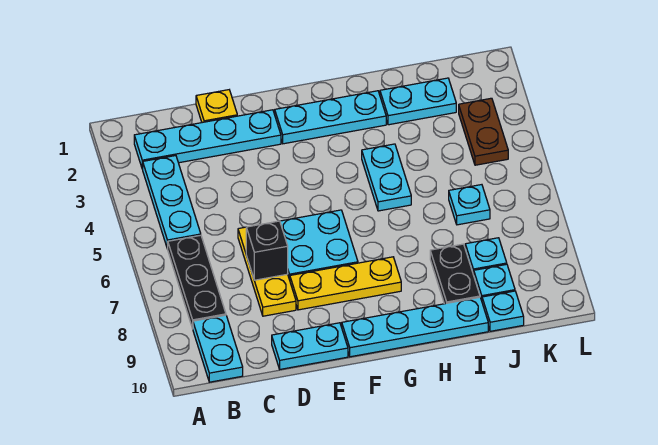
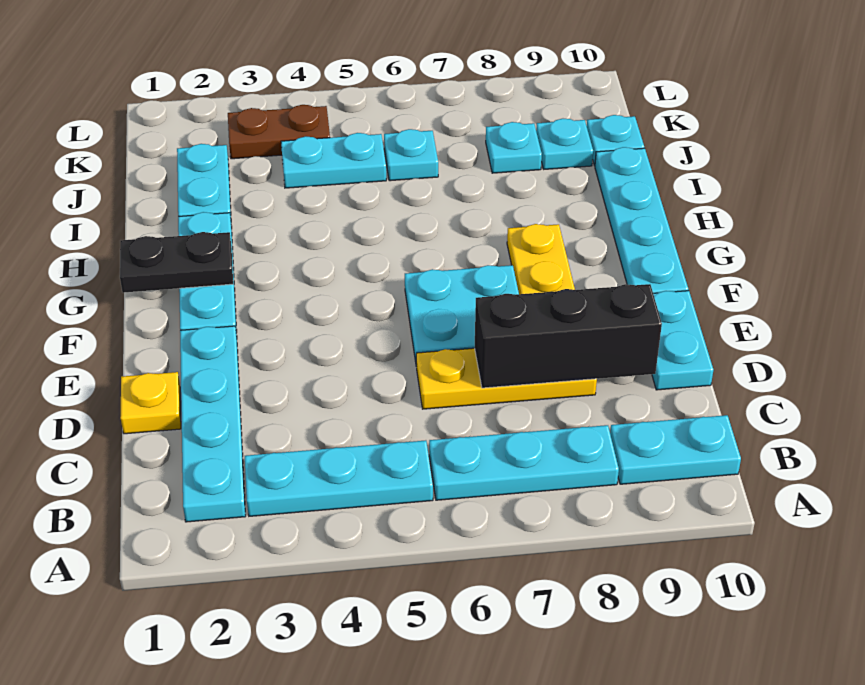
black plate B6:B8 level 1 -> cyan plate B6:B8 level 1
black brick D7 level 2 -> black brick D7:D9 level 2
cyan plate H4:H5 level 1 -> cyan plate J4:J5 level 1
black plate I8:I9 level 1 -> black plate G1:G2 level 2

